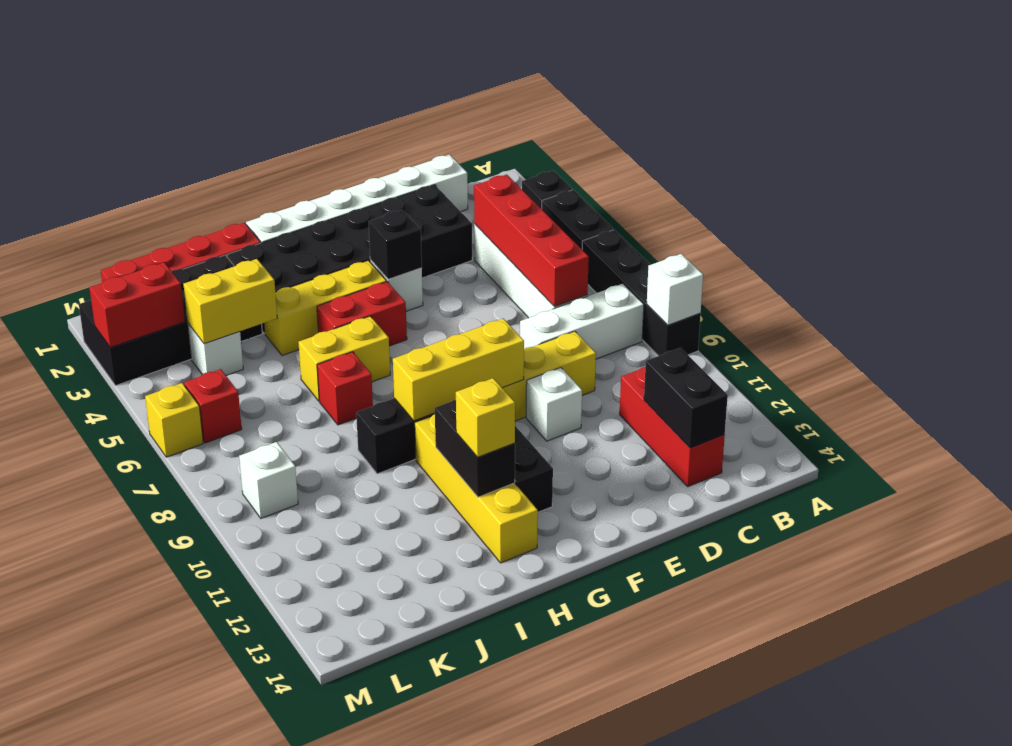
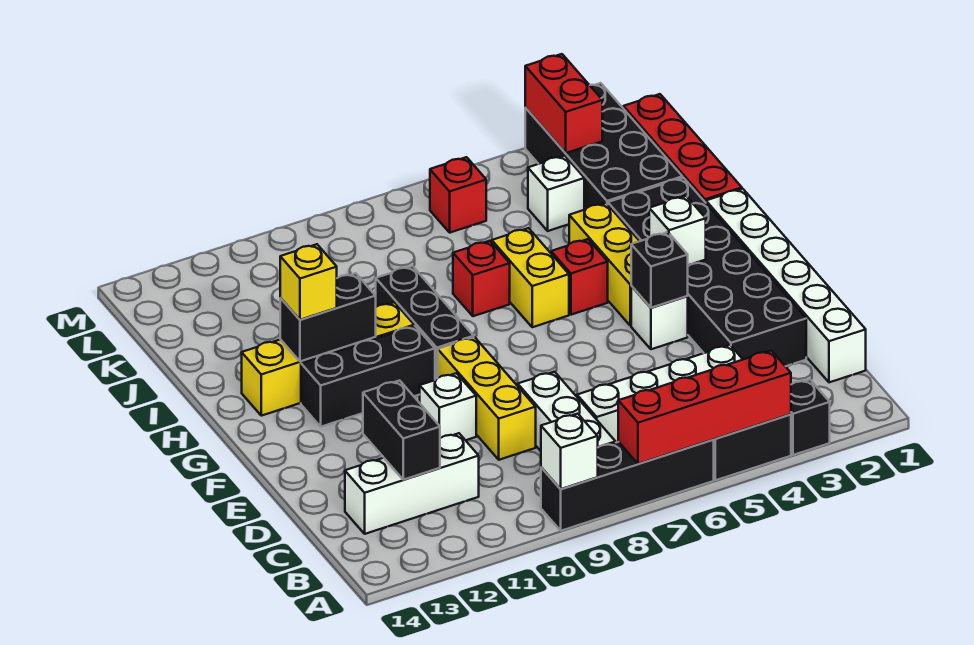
red brick C4:C7 level 2 -> red brick A4:A7 level 2
red brick C11:C13 level 1 -> white brick C11:C13 level 1
black brick C12:C13 level 2 -> black brick C12:D12 level 2
yellow brick F9:H9 level 2 -> none
red brick G5:H5 level 1 -> red brick H5 level 1
yellow brick J4:K4 level 2 -> none
white brick L9 level 1 -> white brick G3 level 2
yellow brick M6 level 1 -> none

